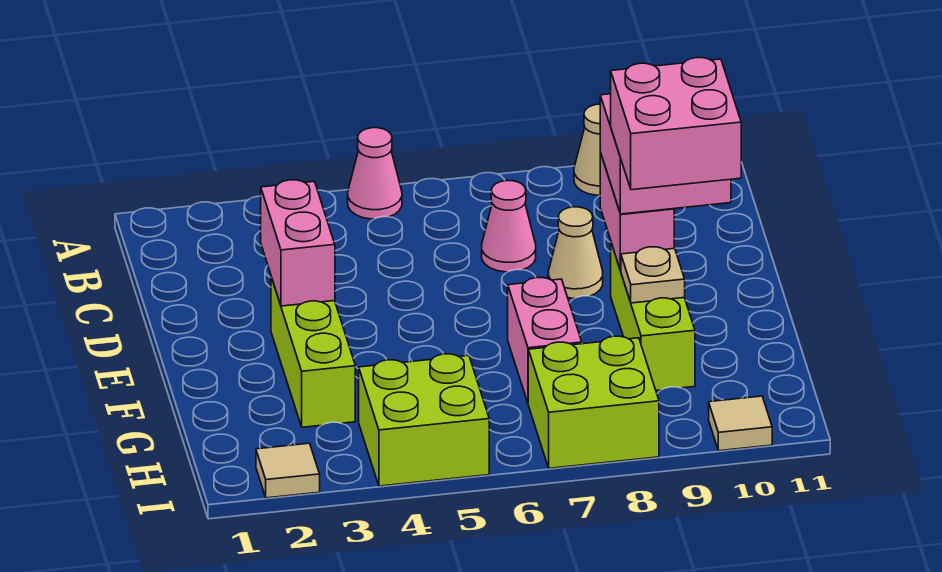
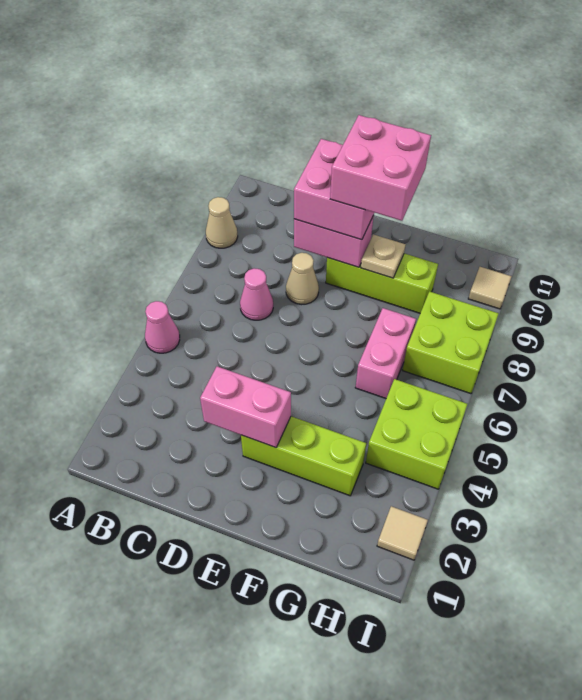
pink brick F7:G7 level 1 -> pink brick G6:G7 level 1

